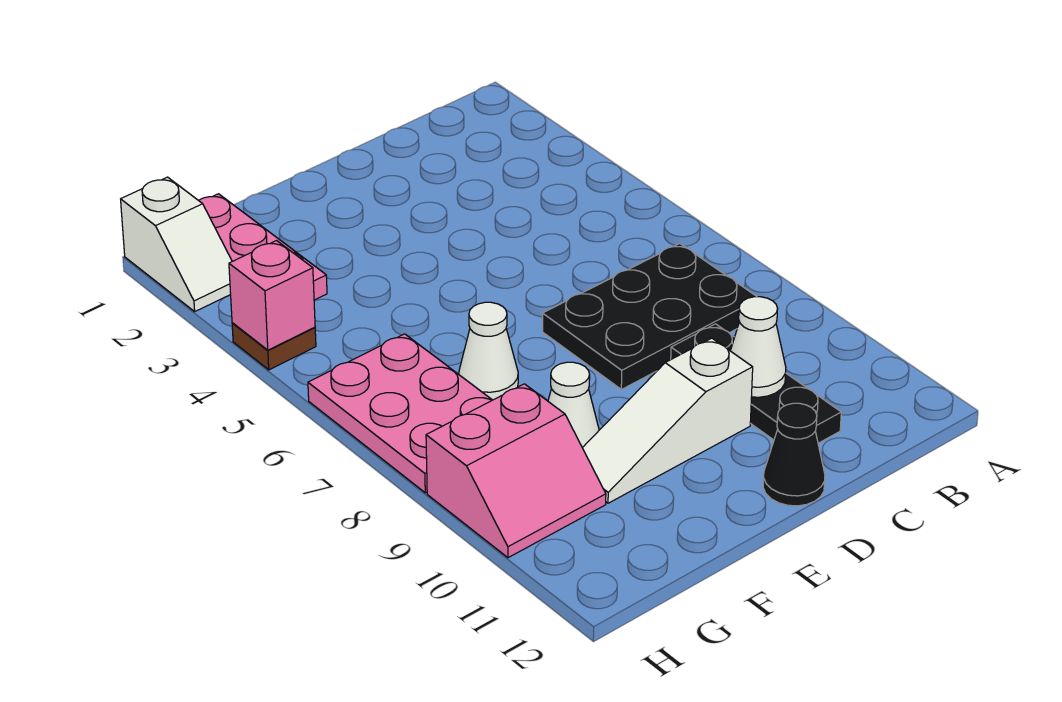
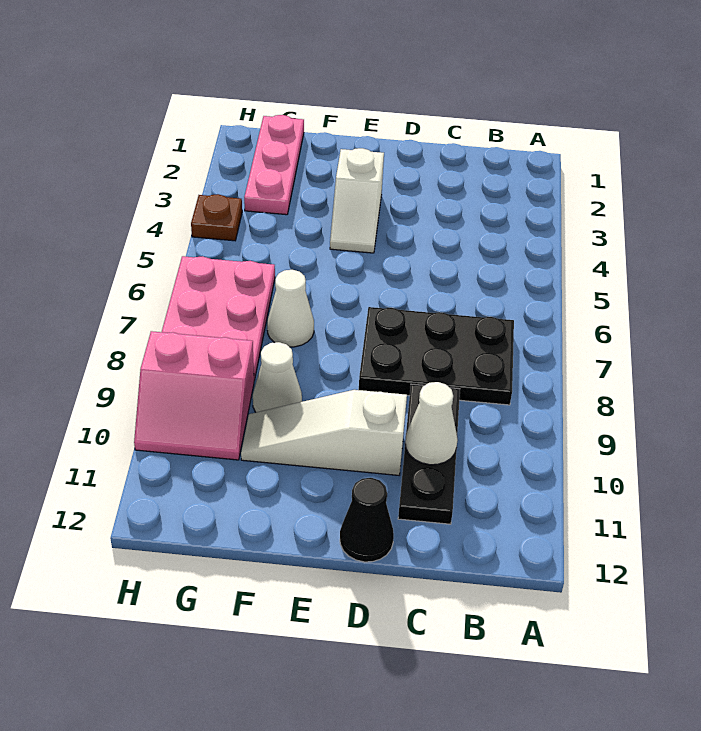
white slope H1:H2 level 1 top 1 -> white slope E3:E4 level 1 top 3
pink brick H4 level 2 -> none

